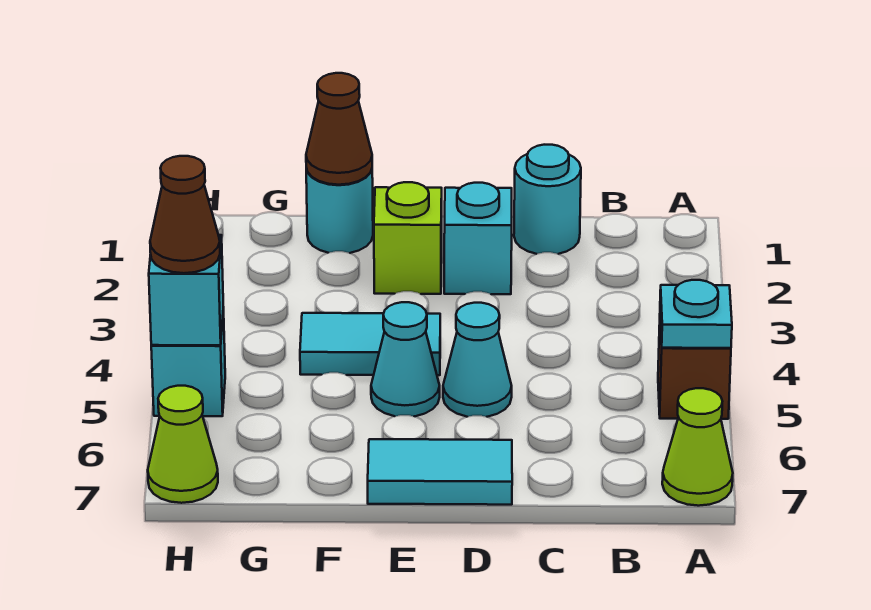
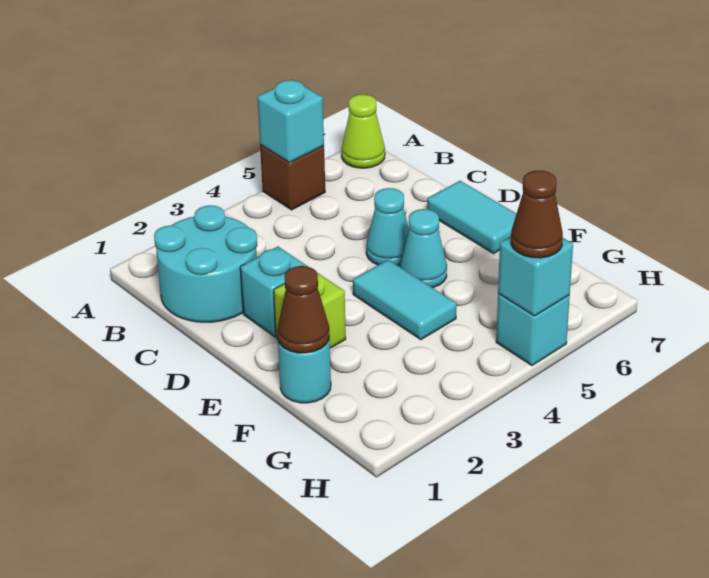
cyan plate A5 level 2 -> cyan brick A5 level 2
cyan round brick C1 level 1 -> cyan round brick B1:C2 level 1
lime cone H7 level 1 -> none

